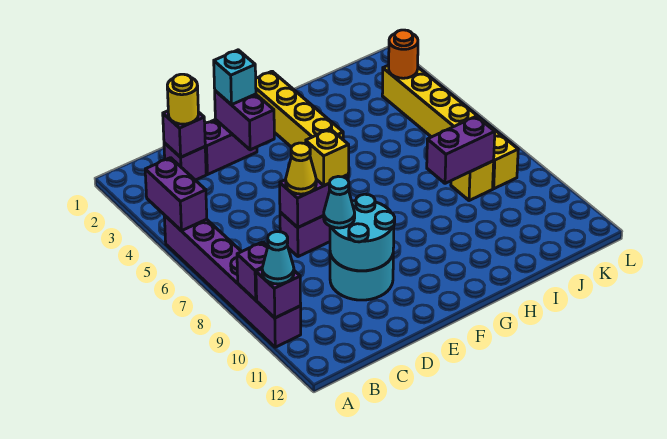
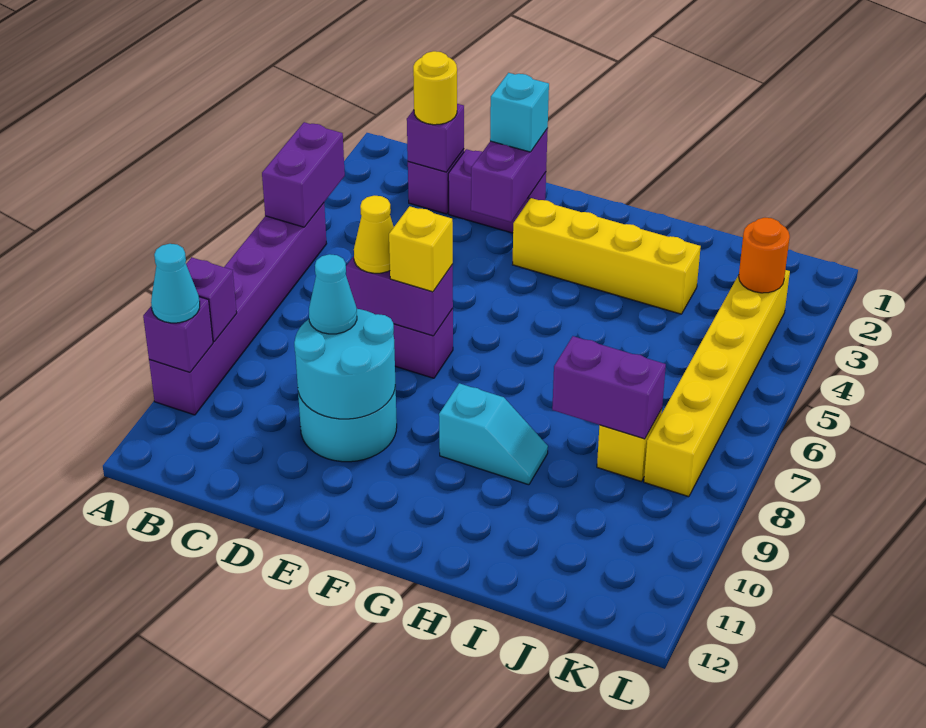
yellow brick G1:G4 level 1 -> yellow brick F3:I3 level 1
none -> cyan slope G9:H9 level 1 top G

